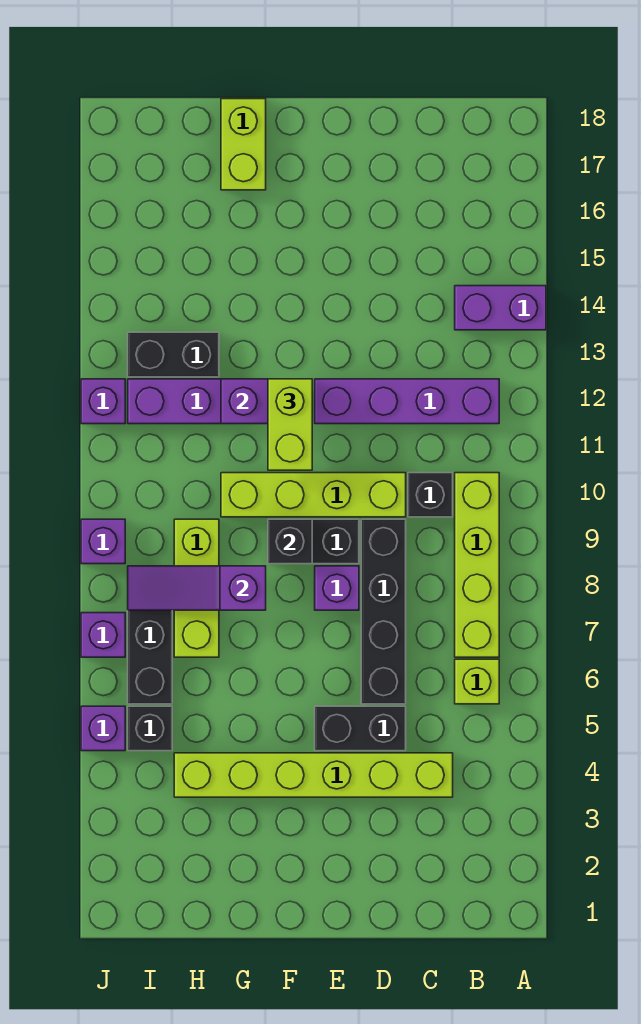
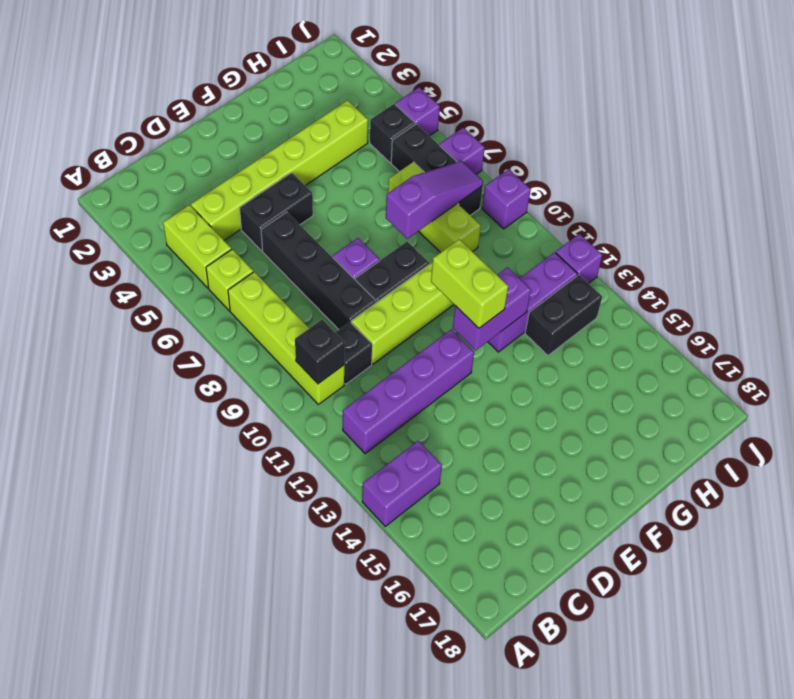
black brick F9 level 2 -> black brick B10 level 2
lime brick G17:G18 level 1 -> lime brick B4:B5 level 1

